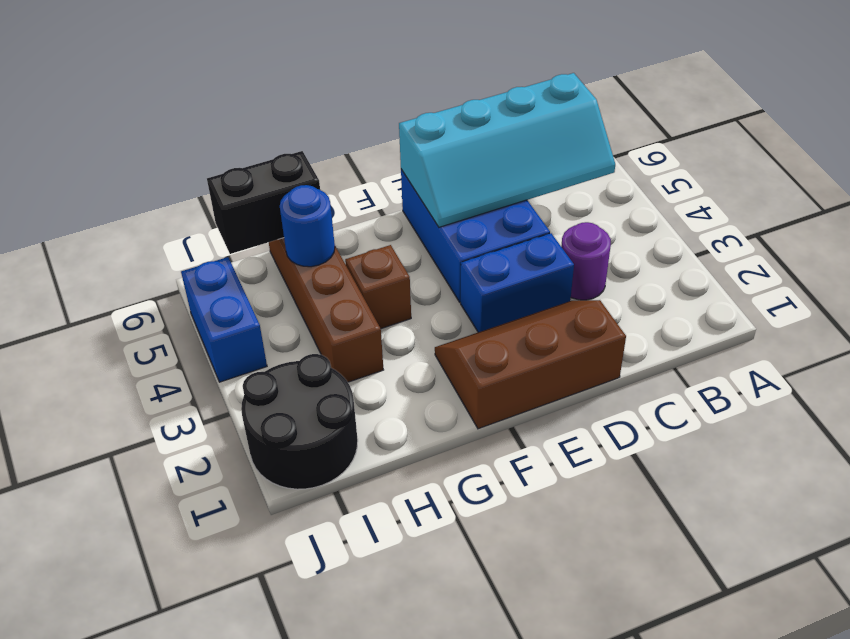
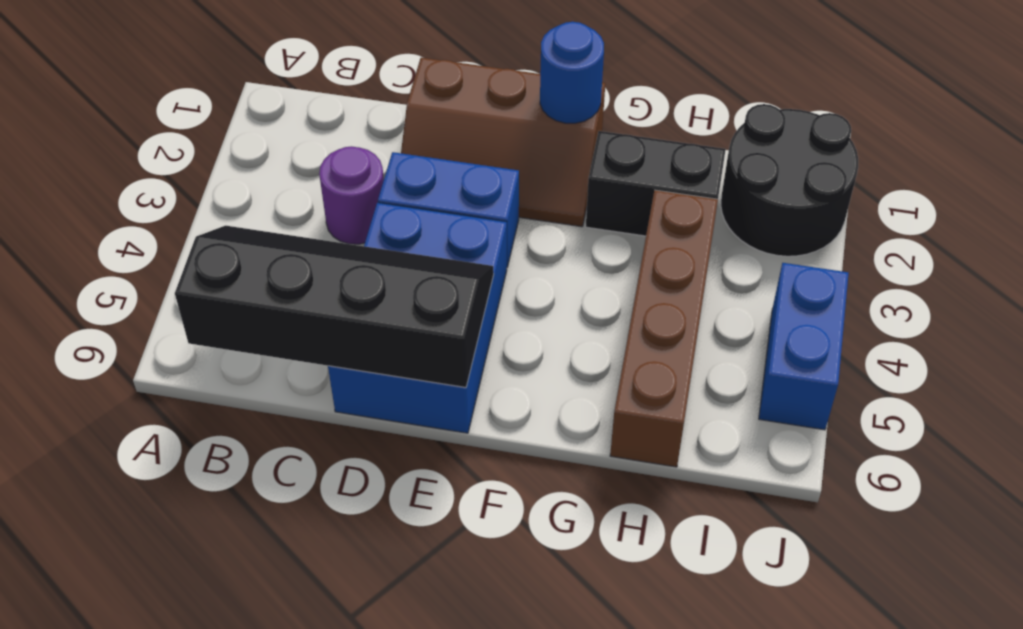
cyan slope B5:E6 level 2 top 6 -> black slope B5:E6 level 2 top 6
brown brick G4 level 1 -> none
blue round brick H5 level 2 -> blue round brick F1 level 2
black brick H6:I6 level 2 -> black brick G2:H2 level 1

